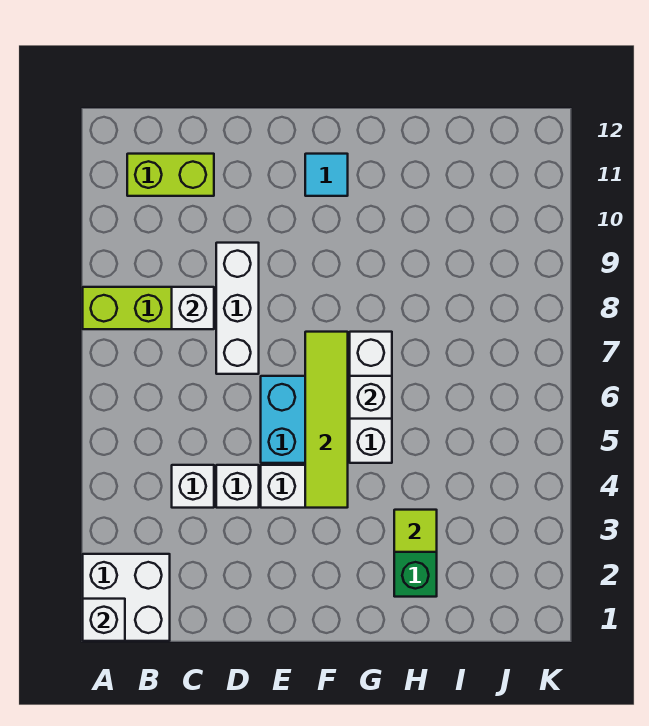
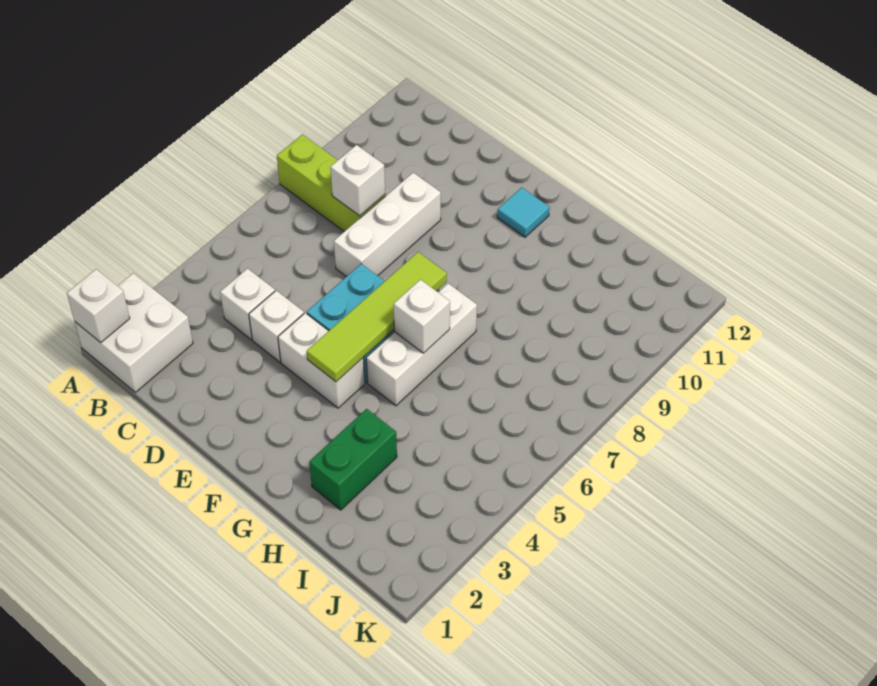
lime brick B11:C11 level 1 -> none
lime tile H3 level 2 -> none

